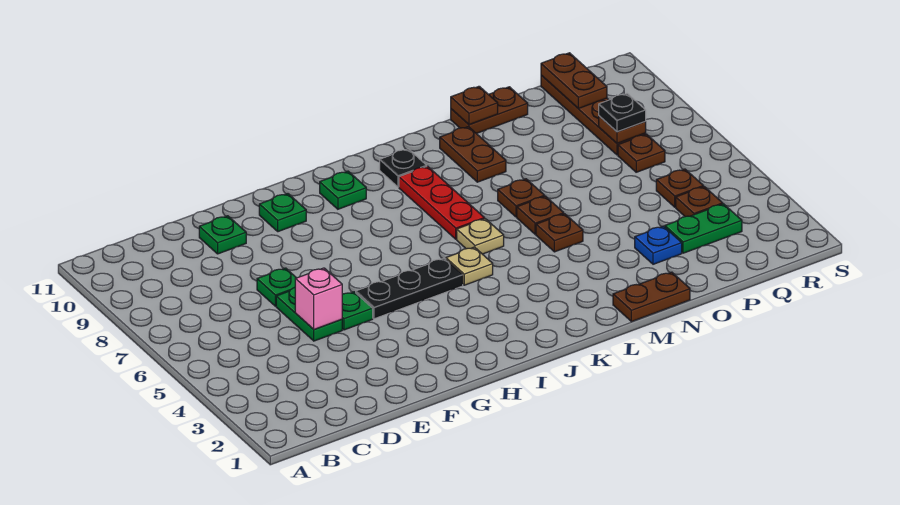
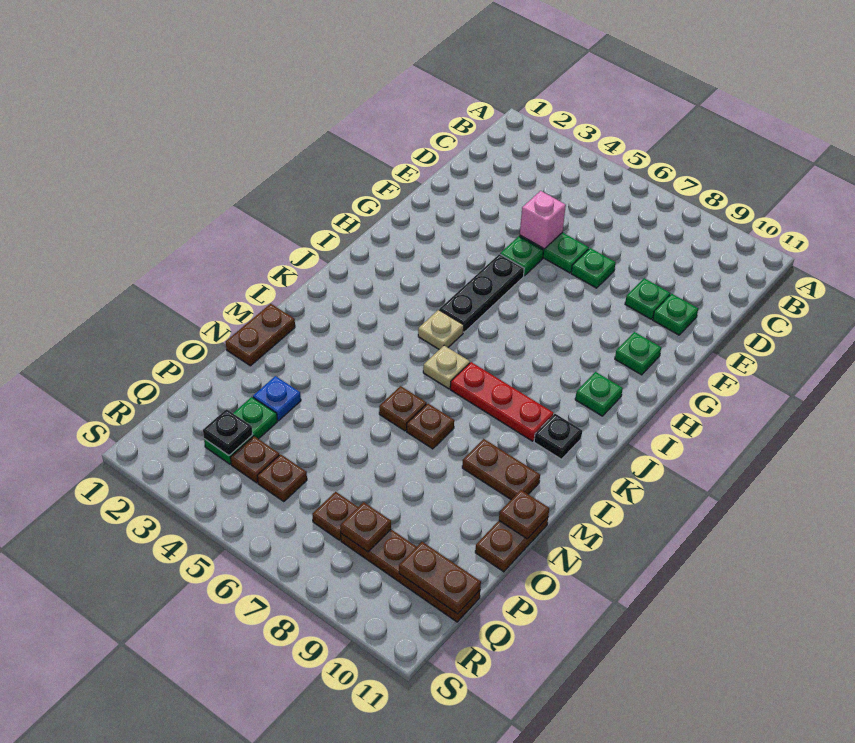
none -> green plate E9 level 1
brown plate M5 level 1 -> none
black plate Q8 level 3 -> black plate Q3 level 2

